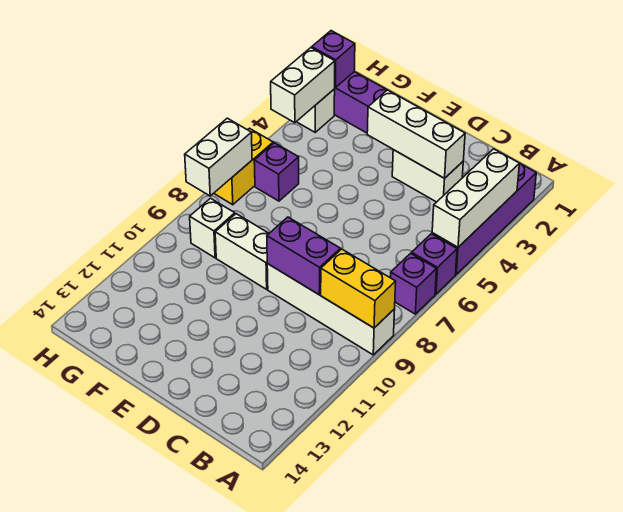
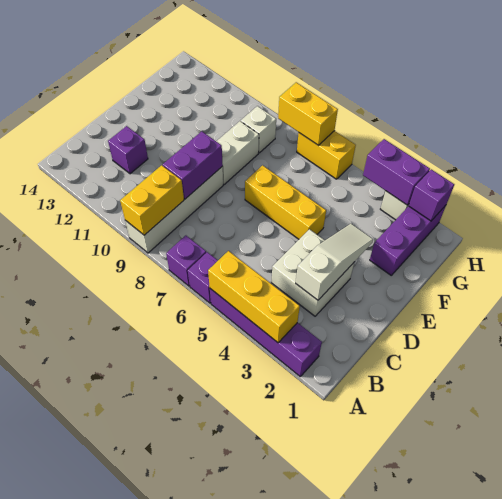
white brick A3:A5 level 2 -> yellow brick A3:A5 level 2
white brick C3:D3 level 1 -> white brick C3:D4 level 1
white brick C3:E3 level 2 -> white slope C3:E3 level 2 top C
none -> yellow brick E5:E7 level 1
purple brick G6 level 1 -> purple brick C12 level 1
white brick H3:H4 level 2 -> purple brick H3:H4 level 2
white brick H7:H8 level 2 -> yellow brick H7:H8 level 2

